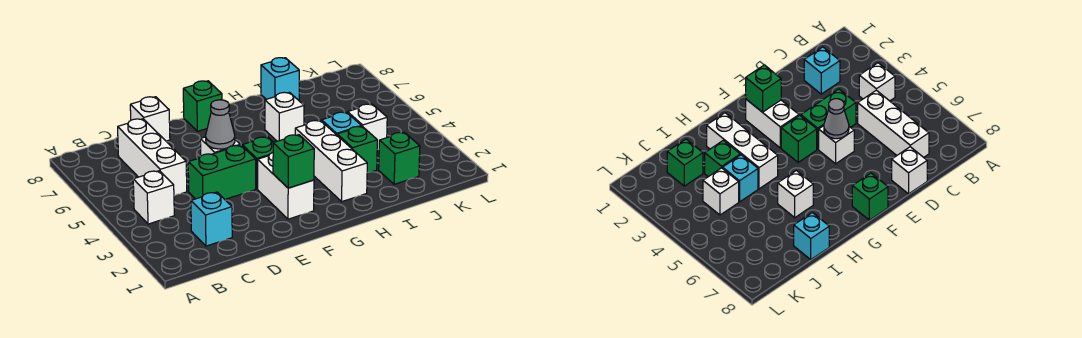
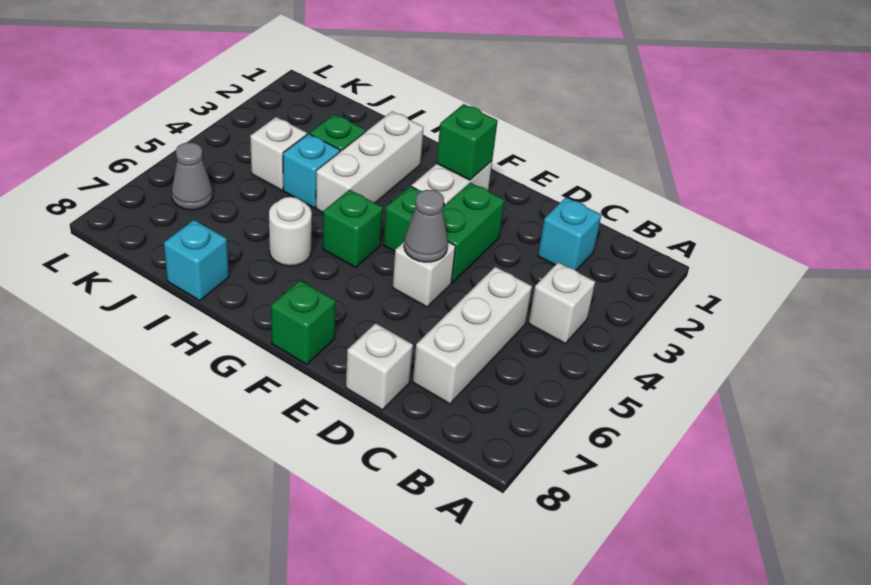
green brick D4:E4 level 1 -> green brick E3:E4 level 1
white brick H6 level 1 -> white round brick H6 level 1
green brick J2 level 1 -> green brick G5 level 1
none -> grey cone K6 level 1

